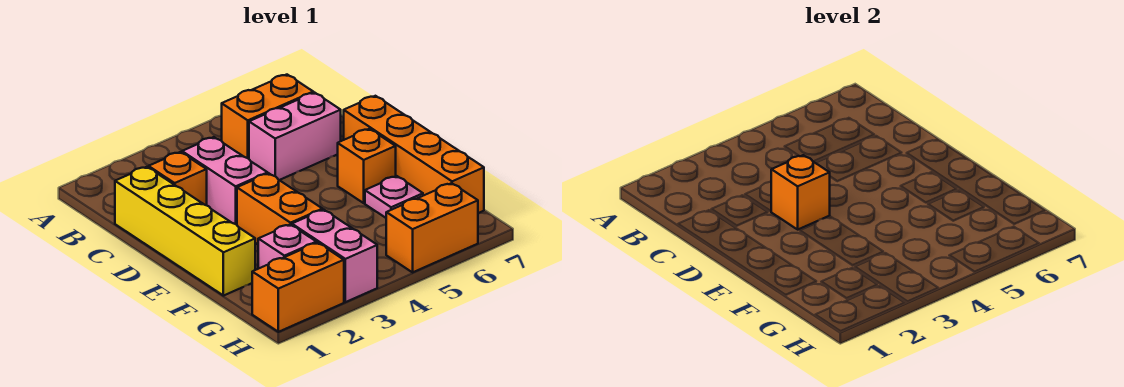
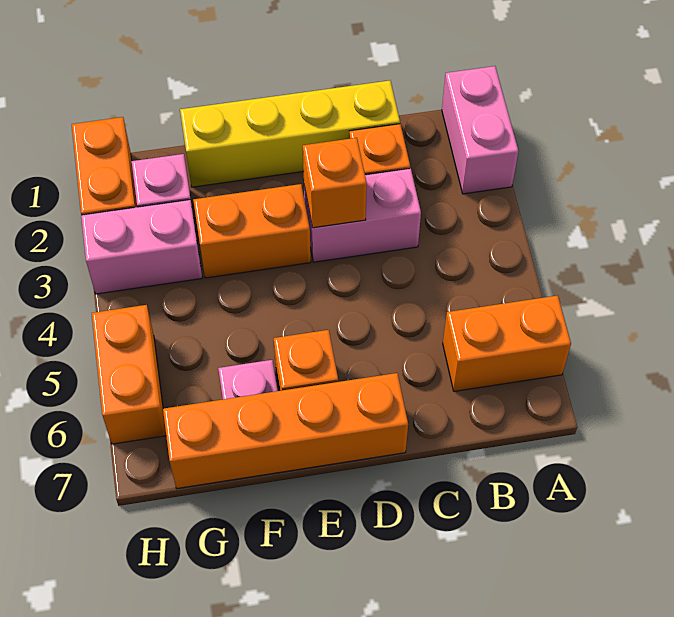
orange brick B5:B6 level 1 -> orange brick A6:B6 level 1
pink brick C5:C6 level 1 -> pink brick A1:A2 level 1

